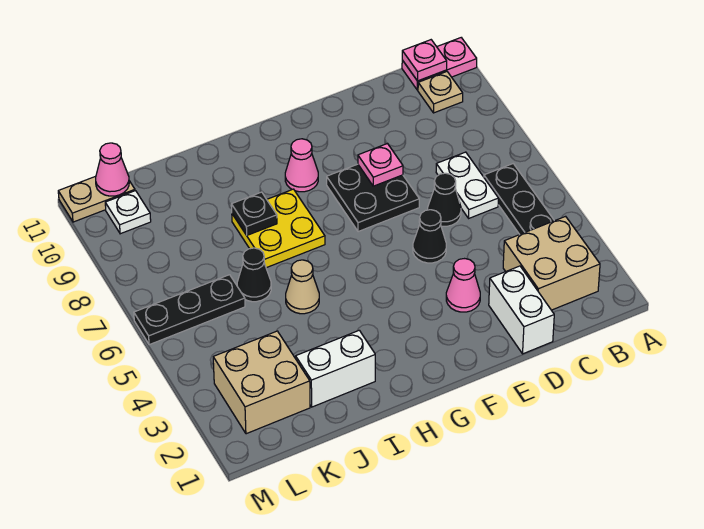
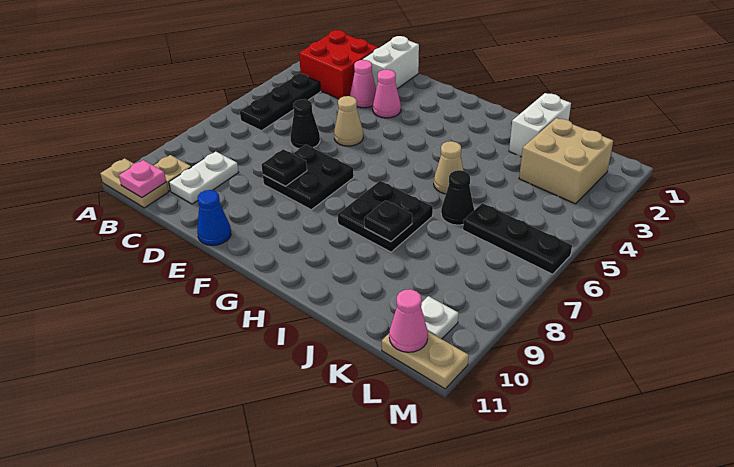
pink plate A11:B11 level 1 -> tan plate A11:B11 level 1
tan brick B2:C3 level 1 -> red brick B2:C3 level 1
white plate C6:C7 level 1 -> white plate C9:C10 level 1
black cone E5 level 1 -> tan cone E5 level 1
pink plate E8 level 2 -> black plate E8 level 2
none -> blue cone E11 level 1
pink cone G9 level 1 -> pink cone D3 level 1
yellow plate H7:I8 level 1 -> black plate H7:I8 level 1
white brick I2:J2 level 1 -> white brick J1:J2 level 1

